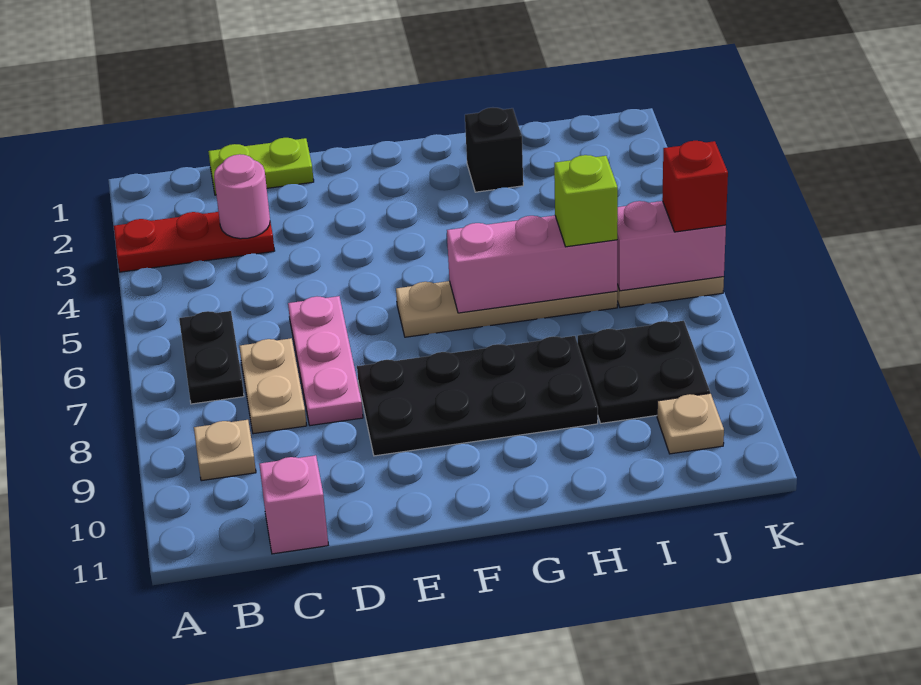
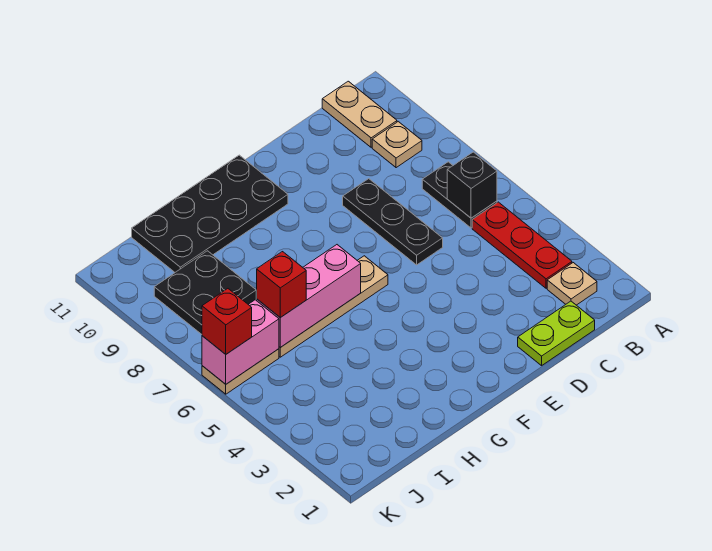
red plate A3:C3 level 1 -> red plate B3:B5 level 1
pink round brick C3 level 2 -> none
tan plate C7:C8 level 1 -> tan plate B10:B11 level 1
pink brick C11 level 1 -> none
pink plate D6:D8 level 1 -> black plate D6:D8 level 1
black plate E8:H9 level 1 -> black plate F10:I11 level 1
black brick H2 level 1 -> black brick B6 level 2
lime brick I6 level 3 -> red brick I6 level 3
tan plate J10 level 1 -> tan plate B2 level 1

